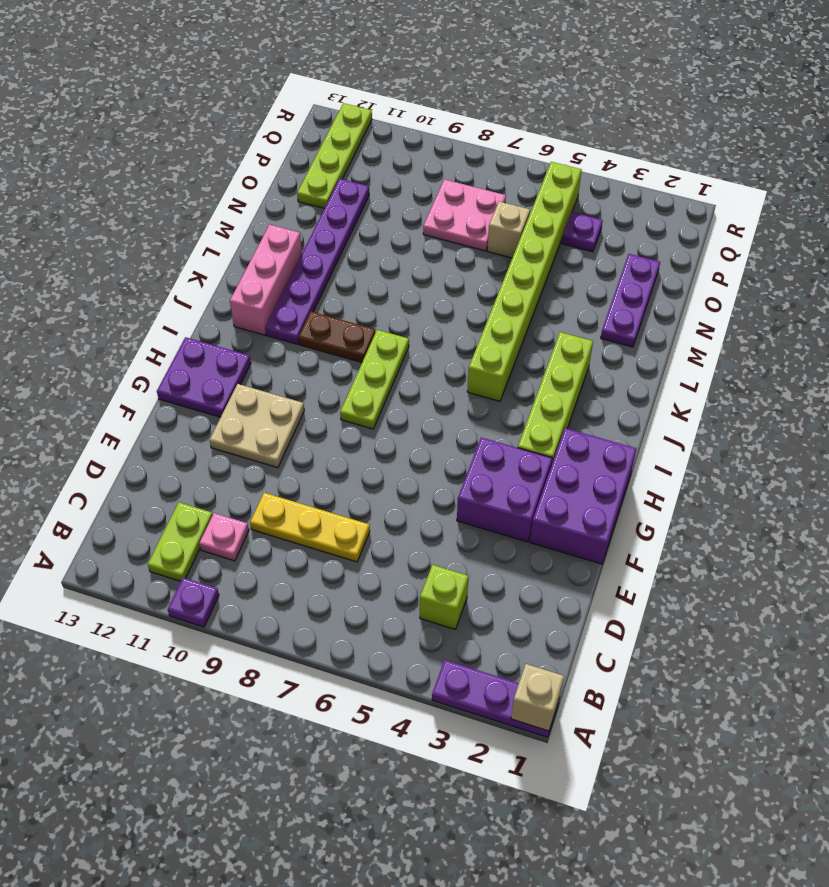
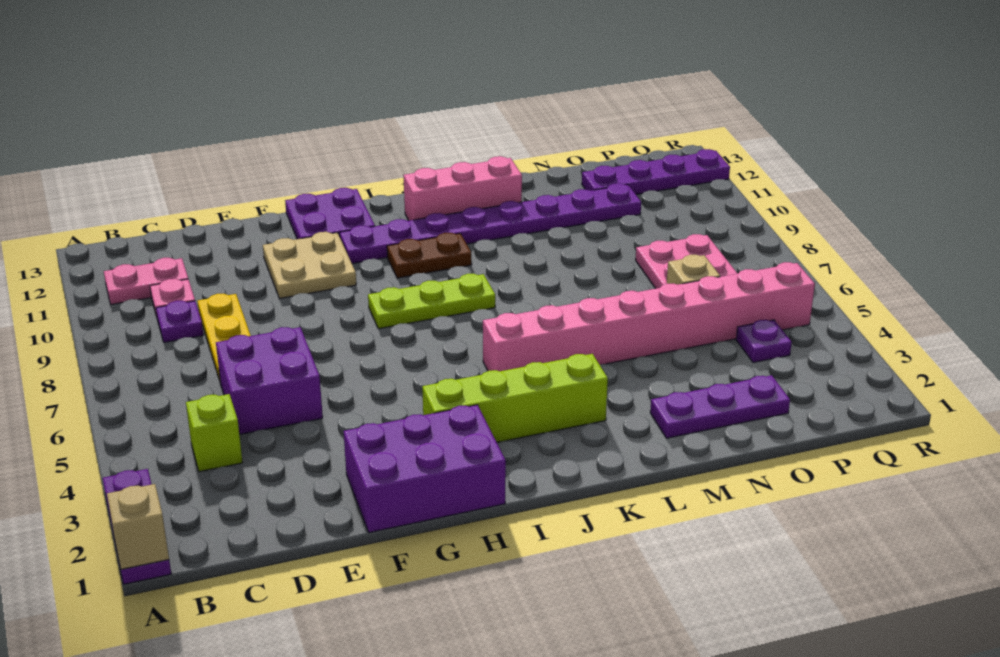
purple plate A10 level 1 -> purple plate C9 level 1
lime plate B11:C11 level 1 -> pink plate B11:C11 level 1
purple brick F3:G4 level 1 -> purple brick D5:E6 level 1
lime brick J5:Q5 level 1 -> pink brick J5:Q5 level 1
brown plate J9:J10 level 1 -> brown plate I10:J10 level 1
purple plate J11:O11 level 1 -> purple plate H11:O11 level 1
lime plate O12:R12 level 1 -> purple plate O12:R12 level 1

